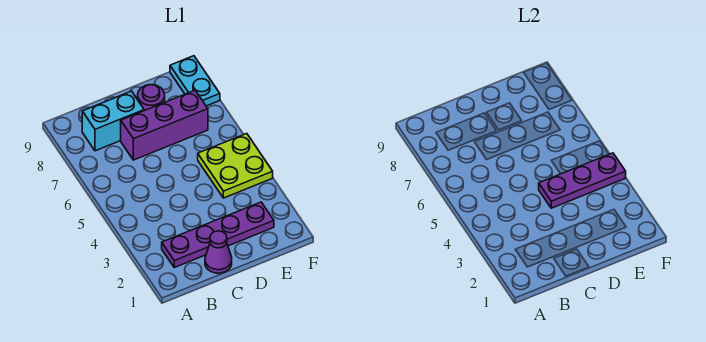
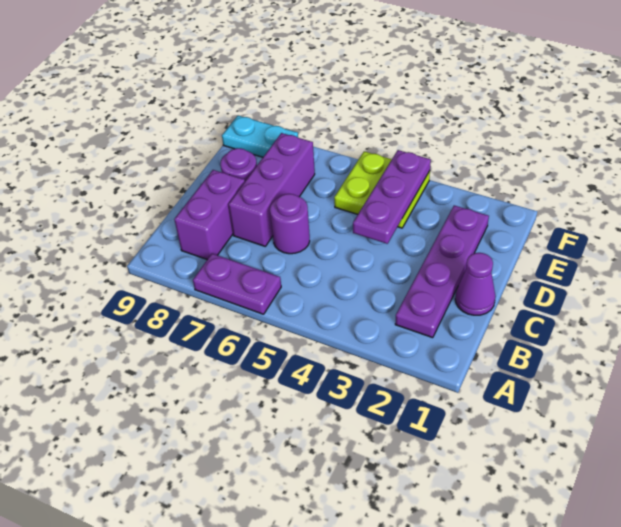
none -> purple plate A6:A7 level 1
cyan brick B8:C8 level 1 -> purple brick B8:C8 level 1
none -> purple round brick C6 level 1

